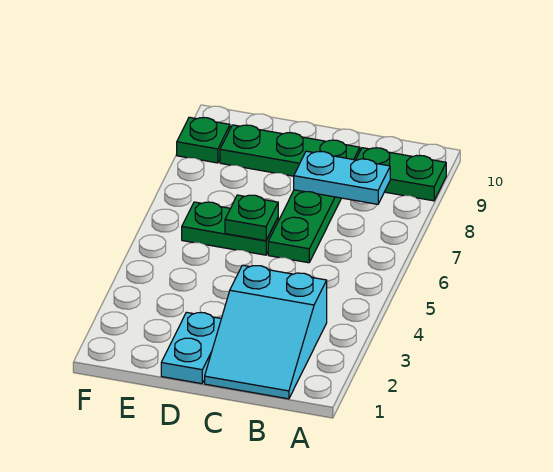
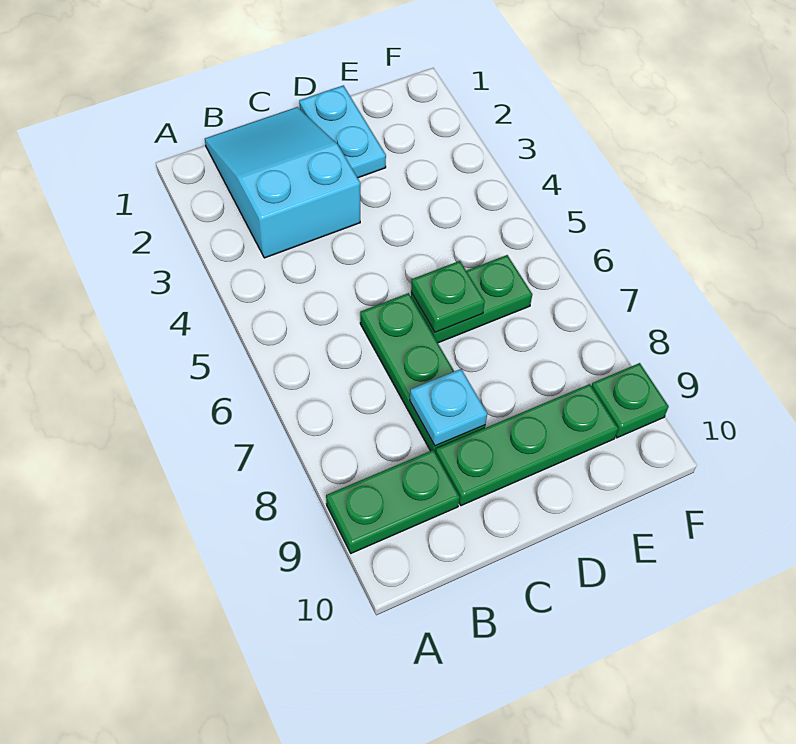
cyan plate B8:C8 level 2 -> cyan plate C8 level 2

